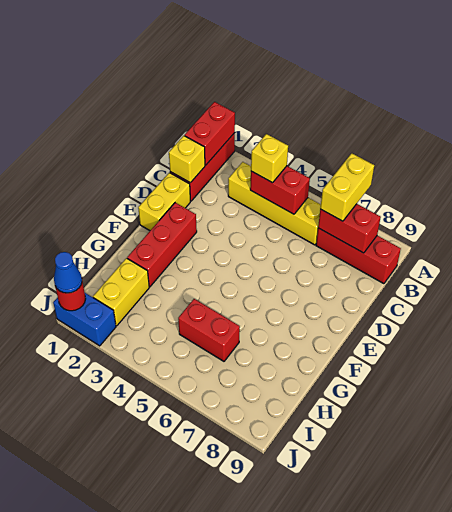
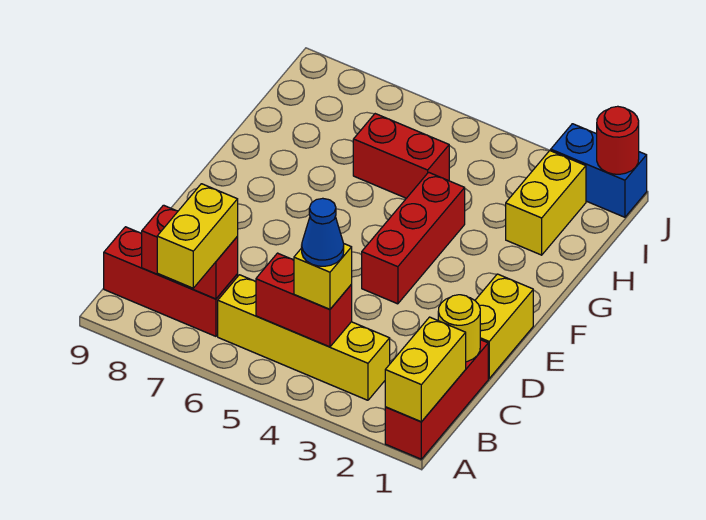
red brick A1:B1 level 2 -> yellow brick A1:B1 level 2
yellow brick C1 level 2 -> yellow round brick C1 level 2
red brick E2:G2 level 1 -> red brick E4:G4 level 1
blue cone J1 level 3 -> blue cone B4 level 4

